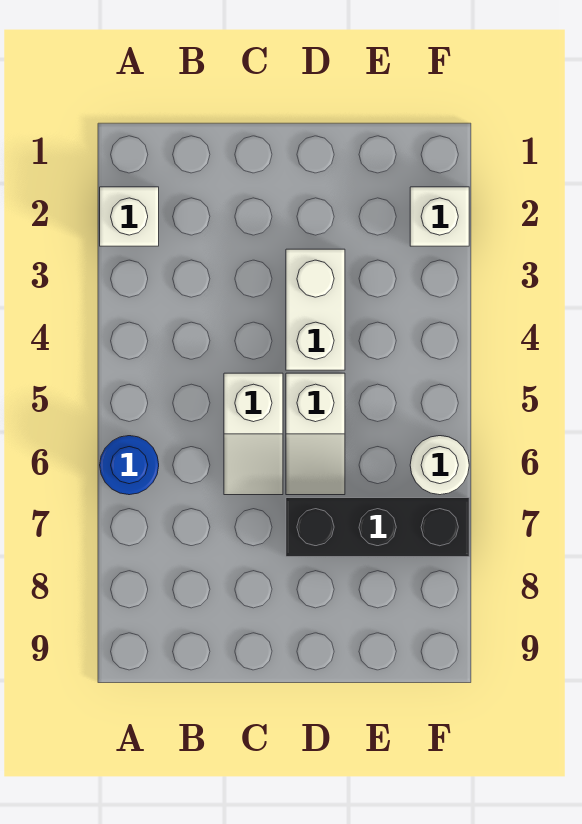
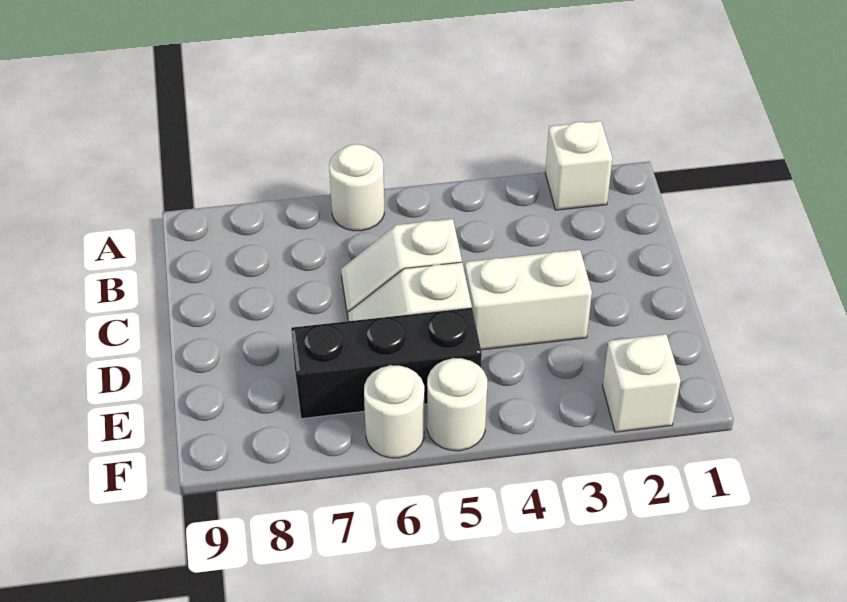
blue round brick A6 level 1 -> white round brick A6 level 1
black brick D7:F7 level 1 -> black brick E5:E7 level 1
none -> white round brick F5 level 1

